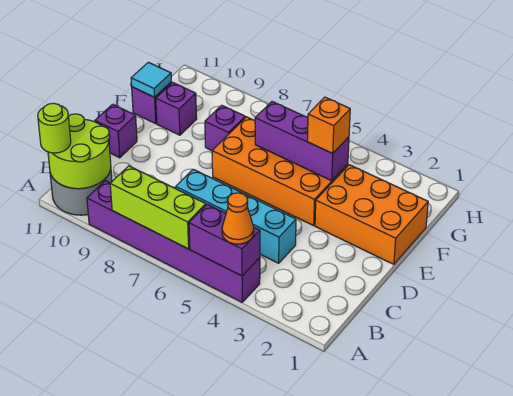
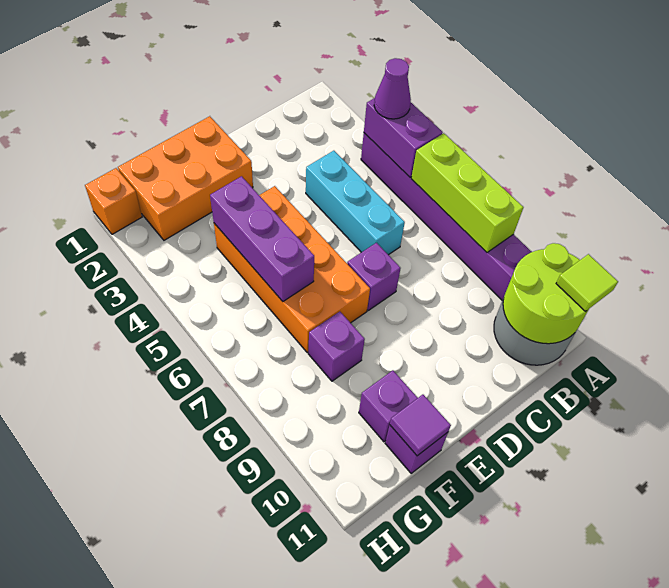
orange cone A4 level 3 -> purple cone A4 level 3
lime round brick A11 level 3 -> lime tile A11 level 3
cyan brick C4:C7 level 1 -> cyan brick C4:C6 level 1
purple brick D11 level 1 -> purple brick D7 level 1
orange brick E1:F3 level 1 -> orange brick E1:G2 level 1
orange brick F4 level 3 -> orange brick H1 level 1
cyan tile F11 level 2 -> purple tile F11 level 2

